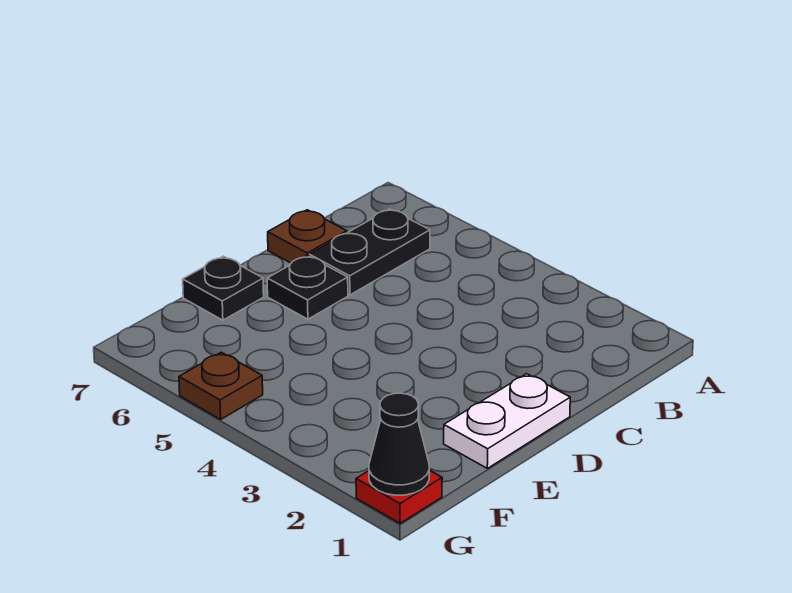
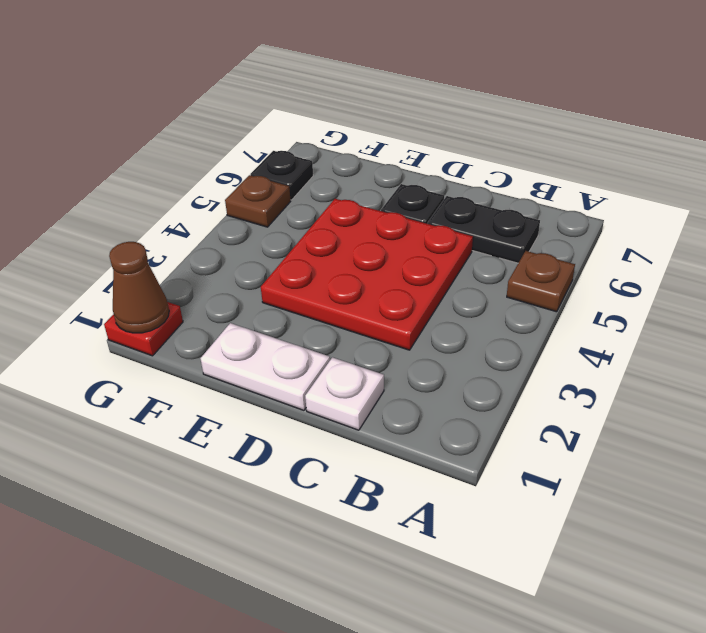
none -> white plate C1 level 1
none -> red plate C3:E5 level 1
brown plate C7 level 1 -> brown plate A5 level 1
black plate E7 level 1 -> black plate G6 level 1
black cone G1 level 2 -> brown cone G1 level 2

